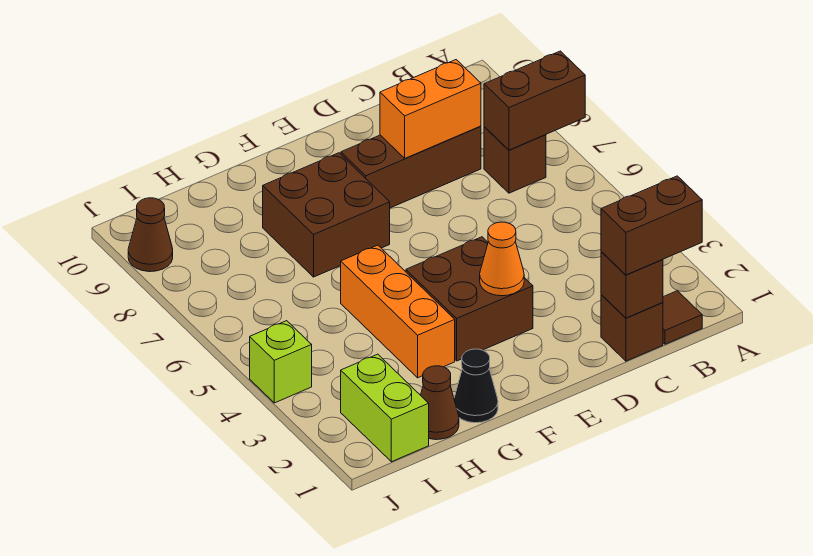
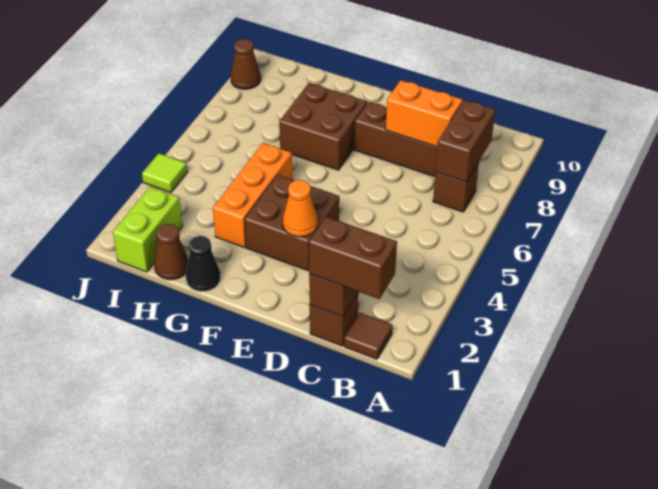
brown brick A7:B7 level 2 -> brown brick B7:B8 level 2
lime brick J4 level 1 -> lime tile J4 level 1

